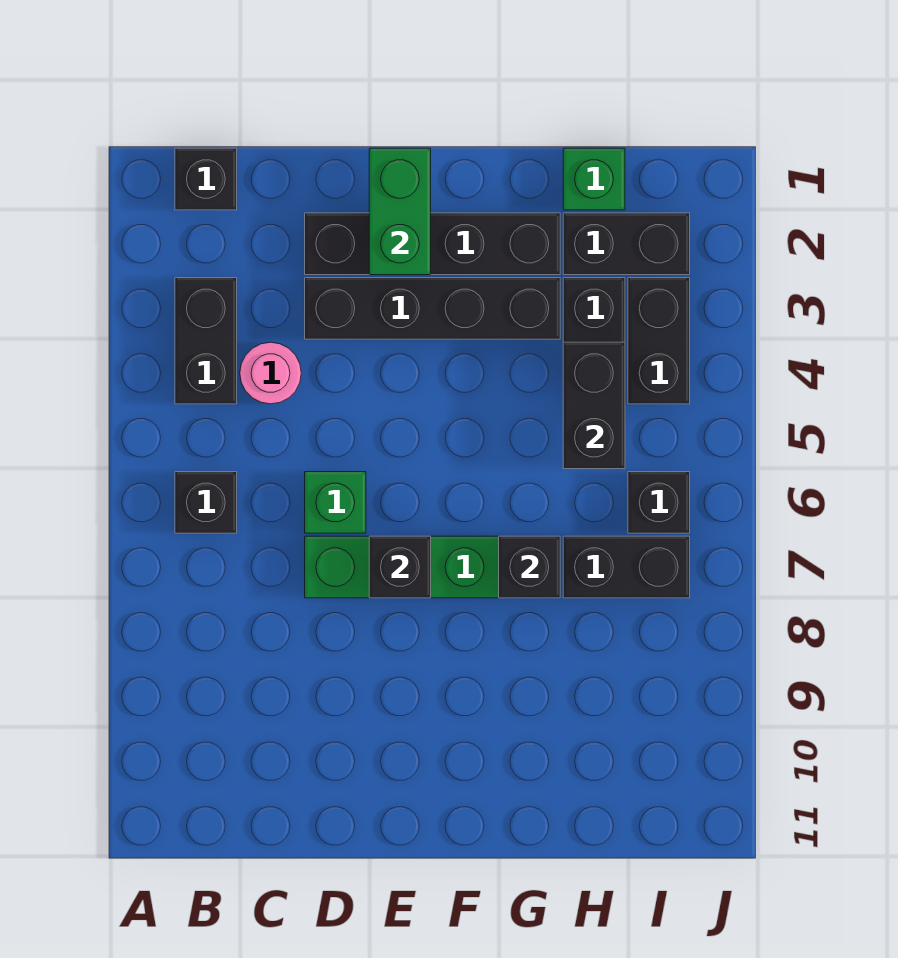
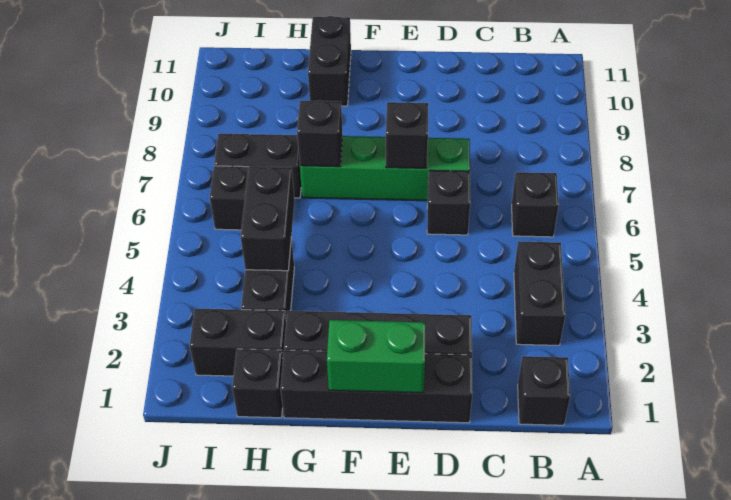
pink round brick C4 level 1 -> none
black brick D3:G3 level 1 -> black brick D1:G1 level 1
green brick D6 level 1 -> black brick D6 level 1
green brick E1:E2 level 2 -> green brick E1:F1 level 2
green brick H1 level 1 -> black brick H1 level 1
black brick I3:I4 level 1 -> black brick G10:G11 level 1

